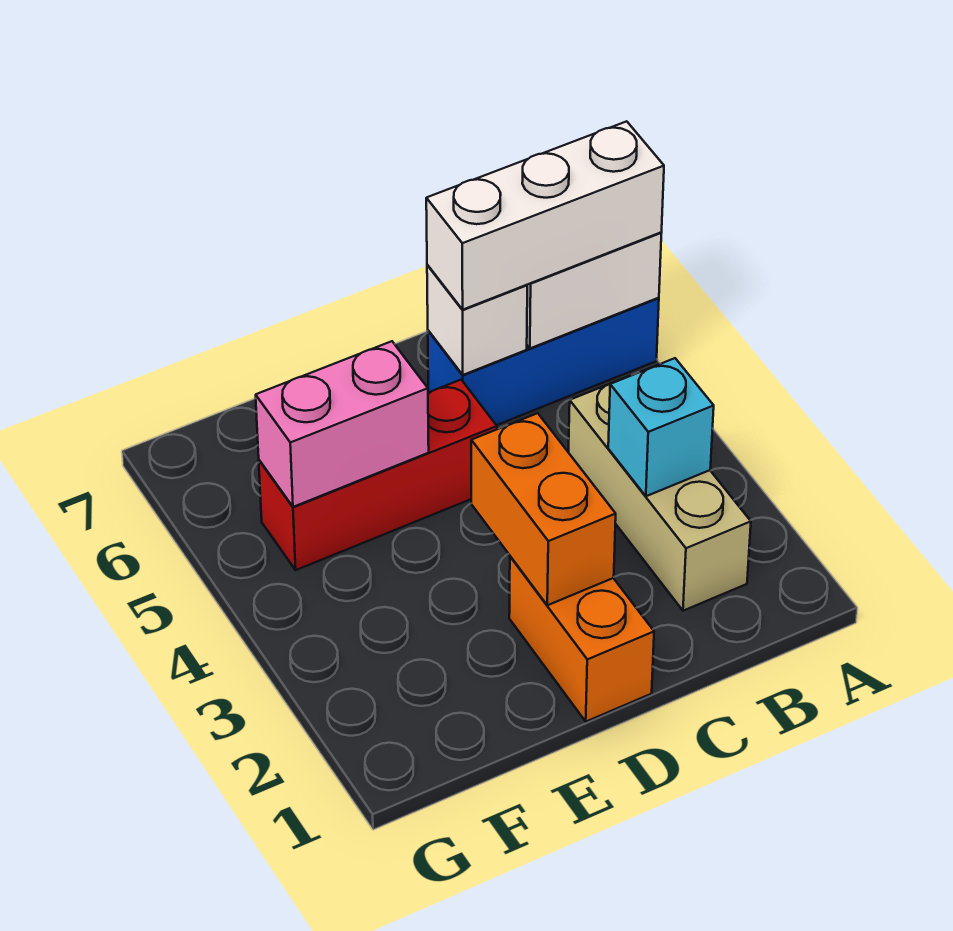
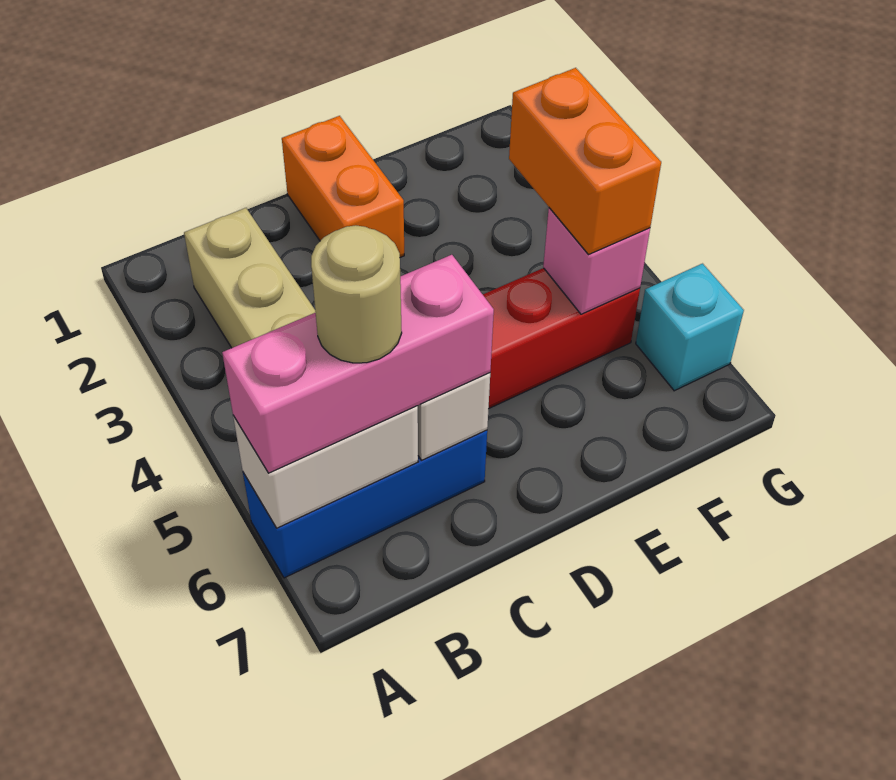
white brick A6:C6 level 3 -> pink brick A6:C6 level 3
cyan brick B3 level 2 -> cyan brick G6 level 1
none -> tan round brick B6 level 4
orange brick D2:D3 level 2 -> orange brick F4:F5 level 3
pink brick E5:F5 level 2 -> pink brick F5 level 2

